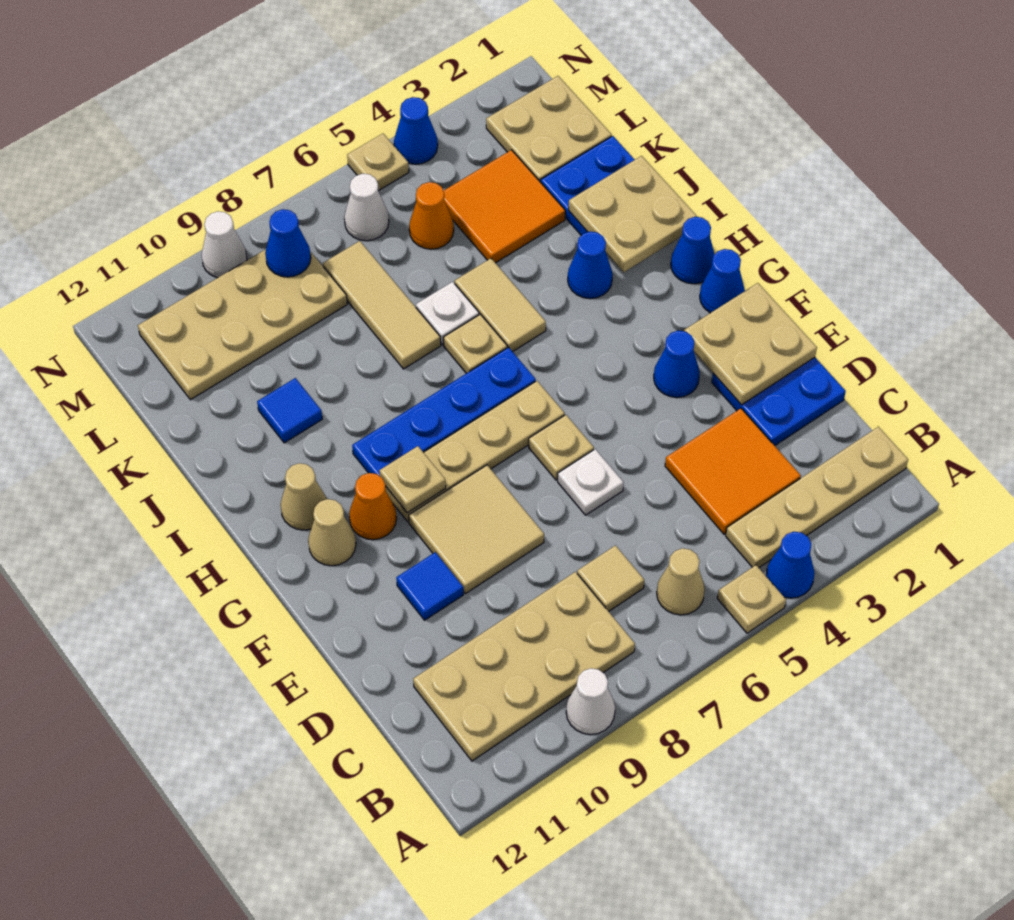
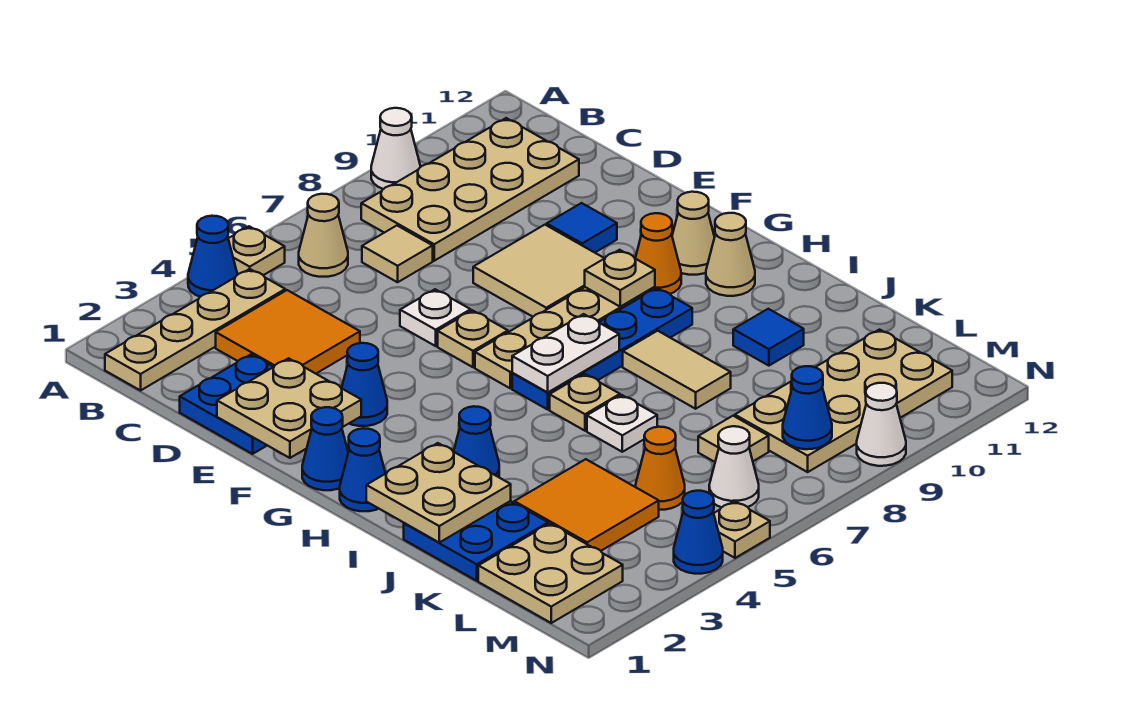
none -> white plate H6:H7 level 2
tan tile I5:J5 level 1 -> tan tile I8:J8 level 1
tan tile J7:L7 level 1 -> tan tile L7 level 1

